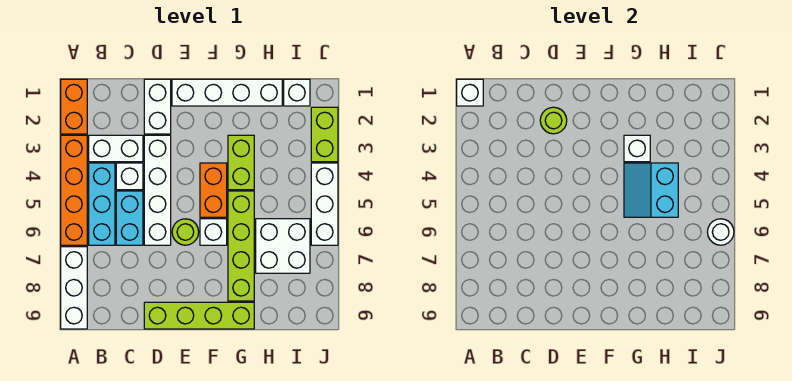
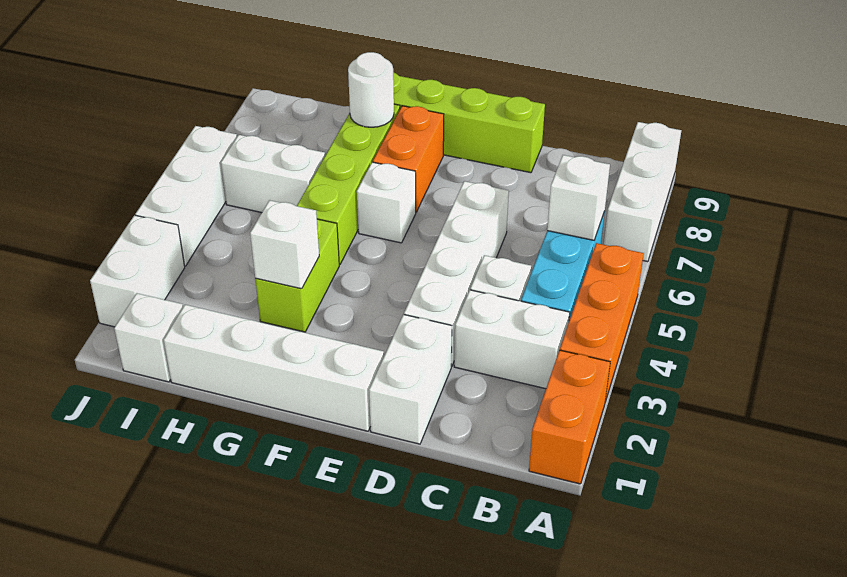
white brick A1 level 2 -> white brick B6 level 2
orange brick A3:A6 level 1 -> orange brick A3:A5 level 1
cyan brick C5:C6 level 1 -> none
lime round brick D2 level 2 -> none
lime round brick E6 level 1 -> none
orange brick F4:F5 level 1 -> orange brick F7:F8 level 1
cyan slope G4:H5 level 2 top H -> none
white brick H6:I7 level 1 -> white brick H6:I6 level 1
lime brick J2:J3 level 1 -> white brick J2:J3 level 1
white round brick J6 level 2 -> white round brick G8 level 2

